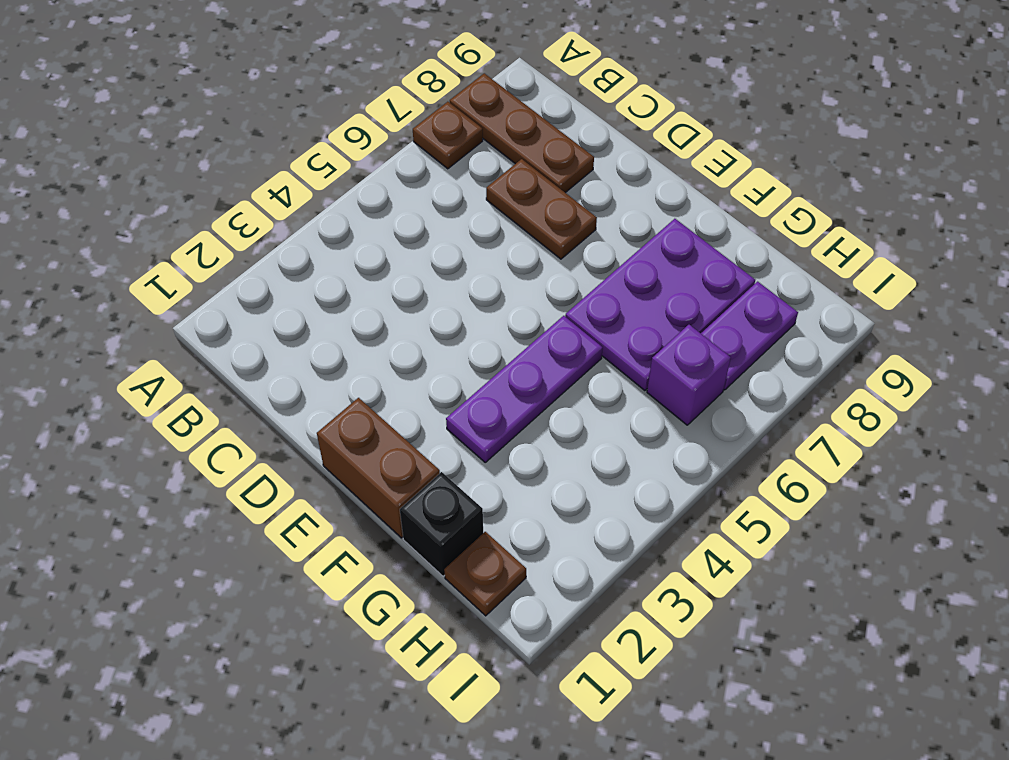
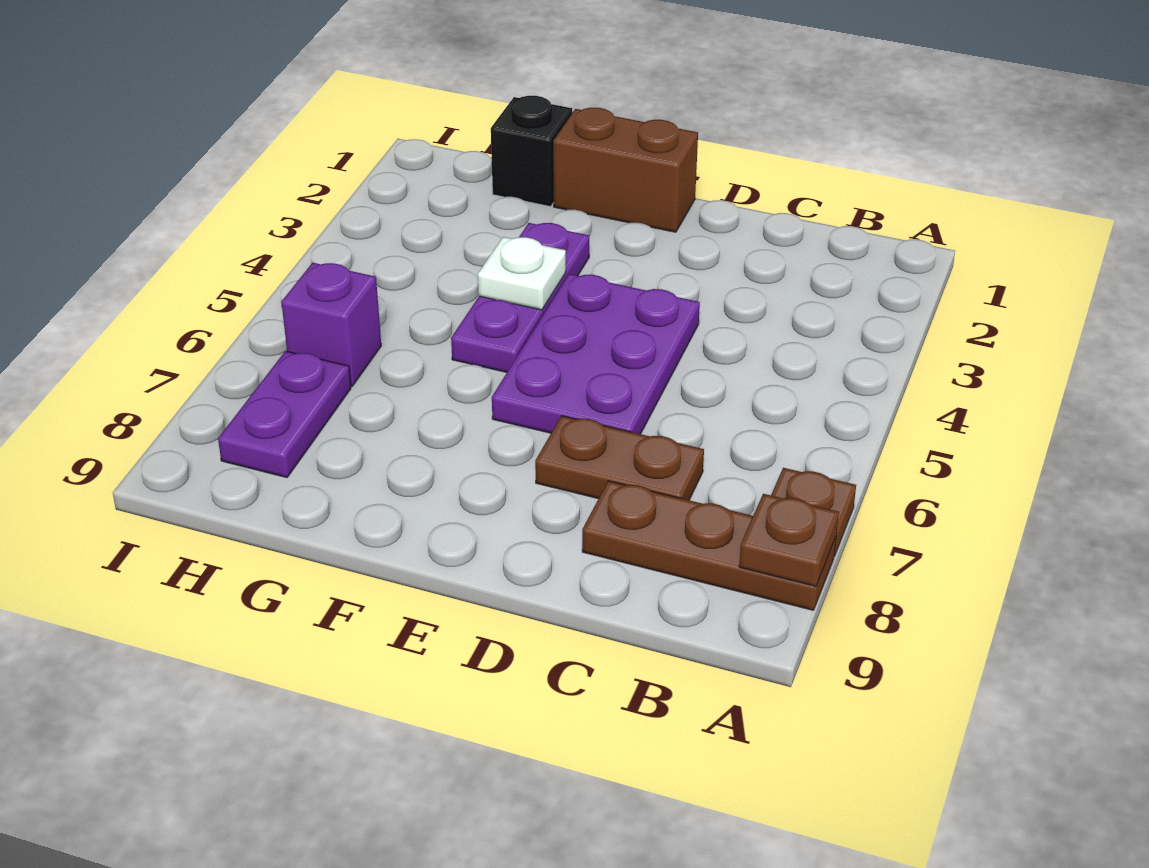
none -> white plate F4 level 2
purple plate F6:G8 level 1 -> purple plate D4:E6 level 1
brown plate H1 level 1 -> brown plate A8 level 2

